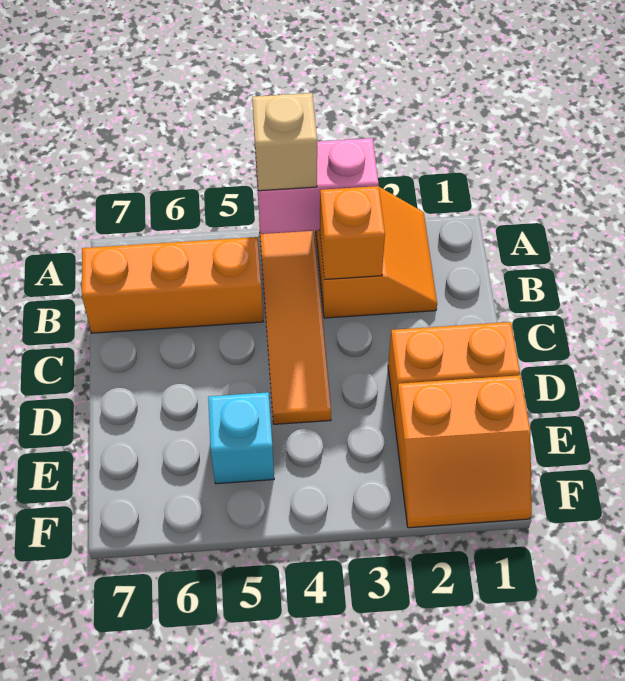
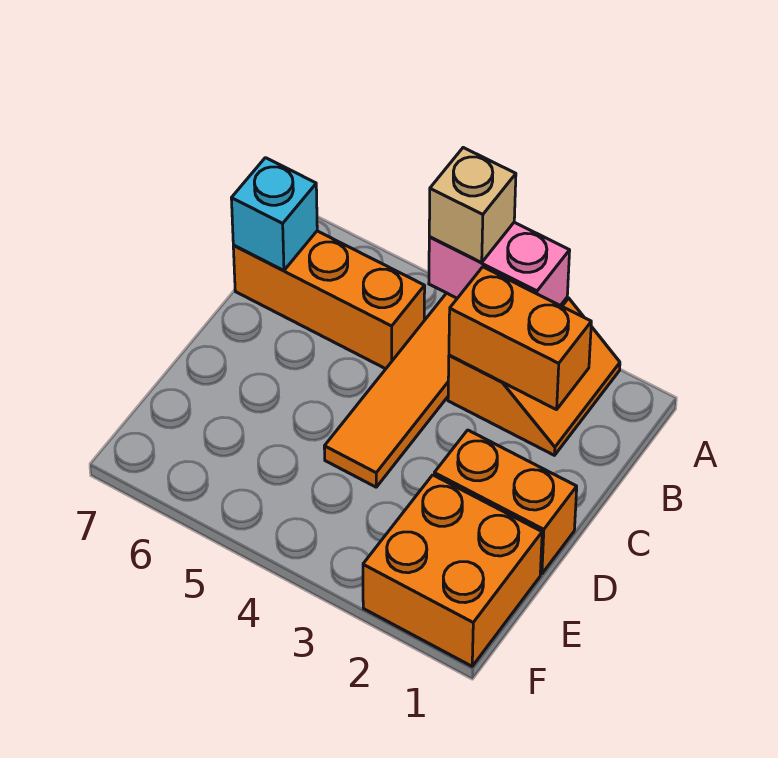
orange brick B3 level 2 -> orange brick B2:B3 level 2
orange slope E1:F2 level 1 top E -> orange brick E1:F2 level 1
cyan brick E5 level 1 -> cyan brick B7 level 2

